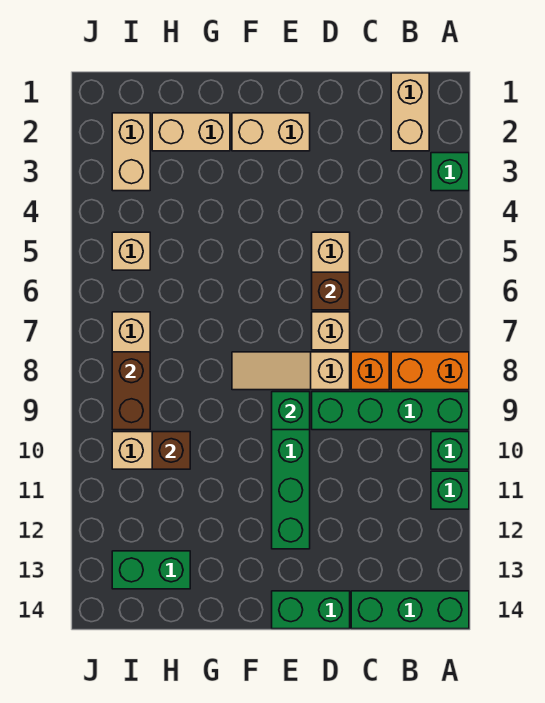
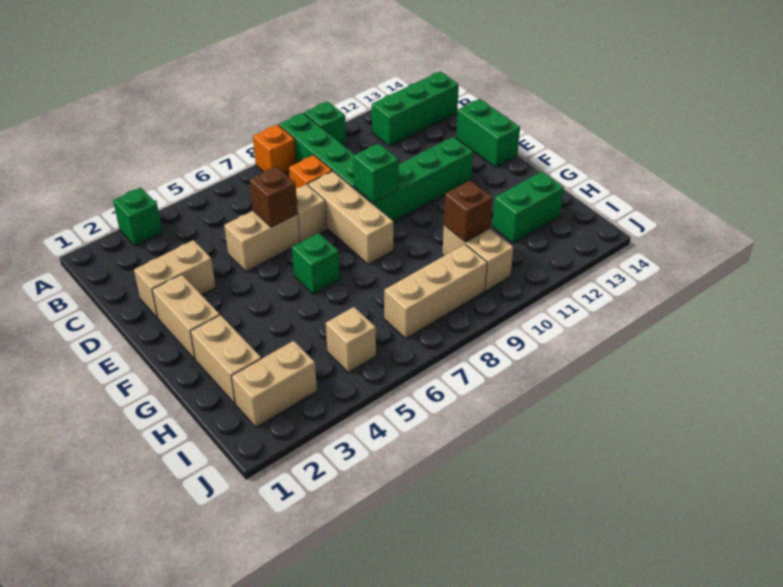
orange brick A8:B8 level 1 -> orange brick A8 level 1
green brick A11 level 1 -> green brick F6 level 1
green brick A14:C14 level 1 -> green brick B12:B14 level 1
tan brick B1:B2 level 1 -> tan brick D2:D3 level 1
tan slope D8:F8 level 1 top D -> tan brick D8:F8 level 1
green brick H13:I13 level 1 -> green brick H12:H13 level 1
brown brick I8:I9 level 2 -> none

